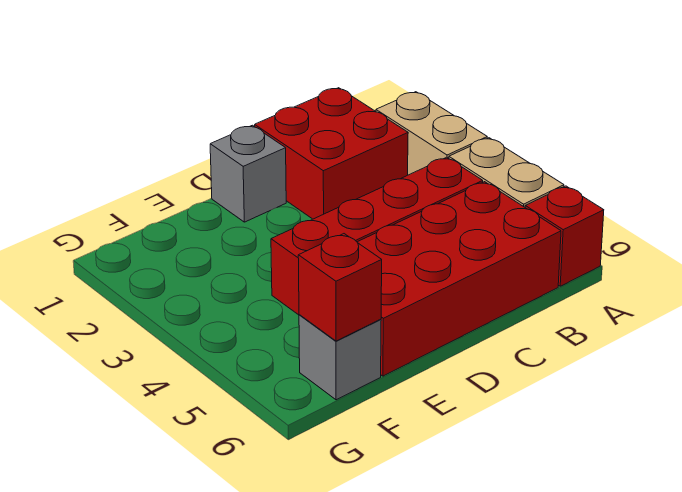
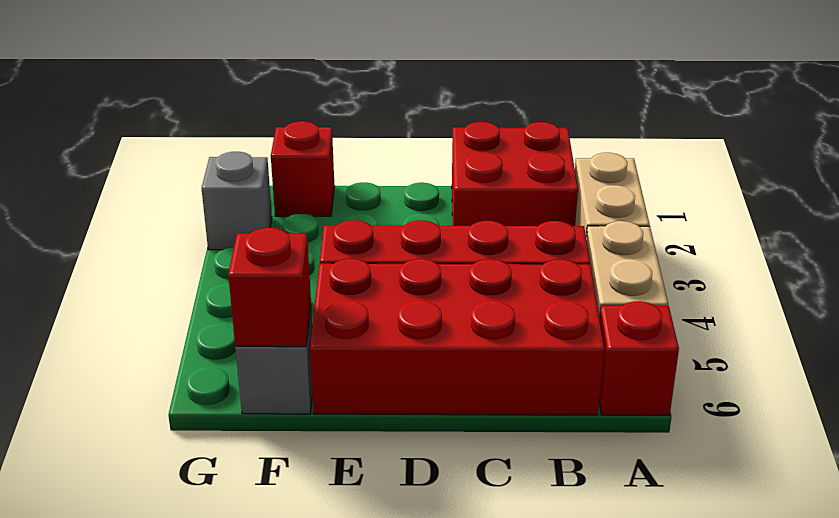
grey brick D1 level 1 -> grey brick G2 level 1
none -> red brick F1 level 1

